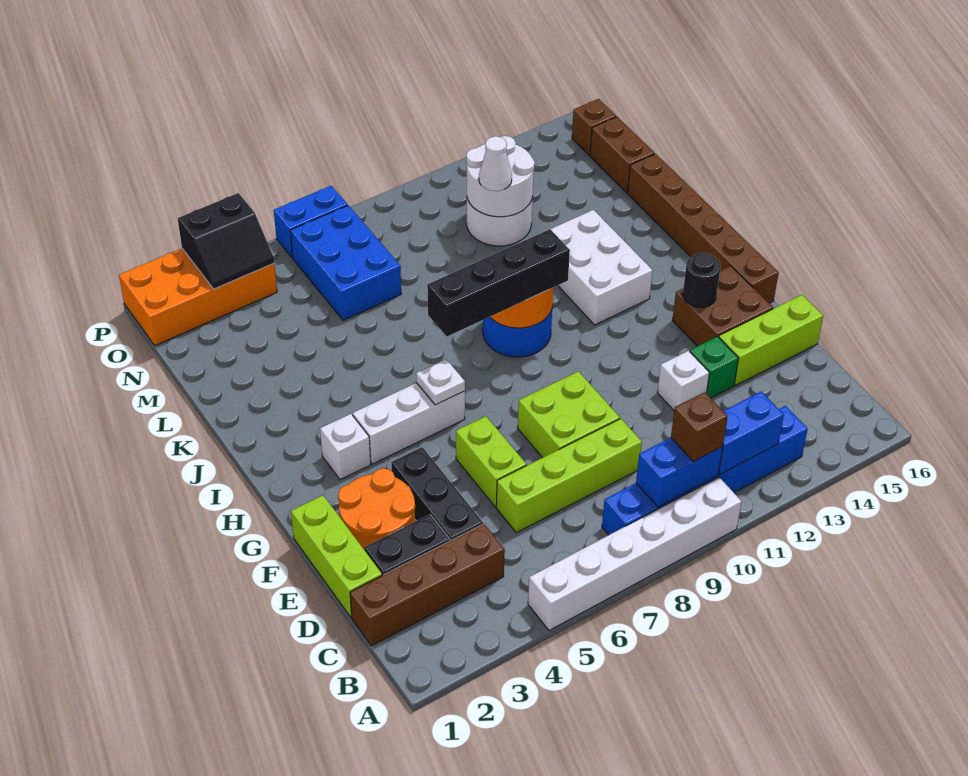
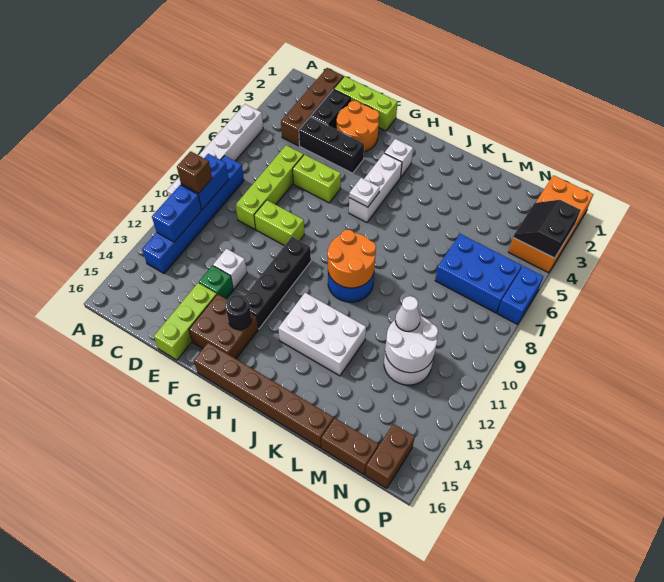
lime brick E8:F9 level 1 -> lime brick E9:F9 level 1
black brick I7:I10 level 3 -> black brick G10:G13 level 1
brown brick O16 level 1 -> brown brick O15:O16 level 1

